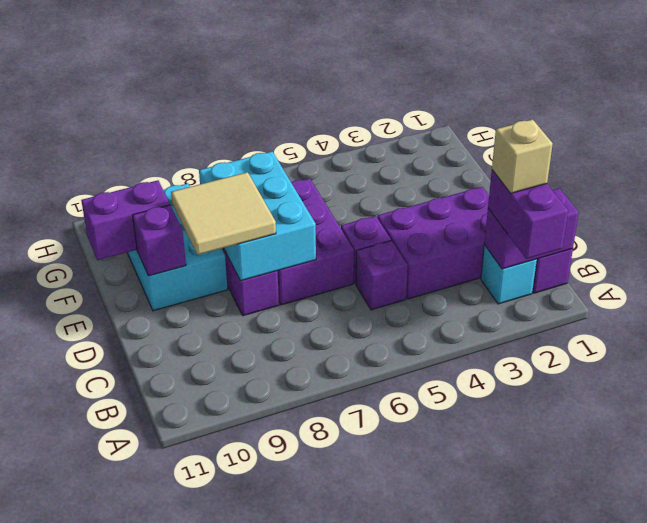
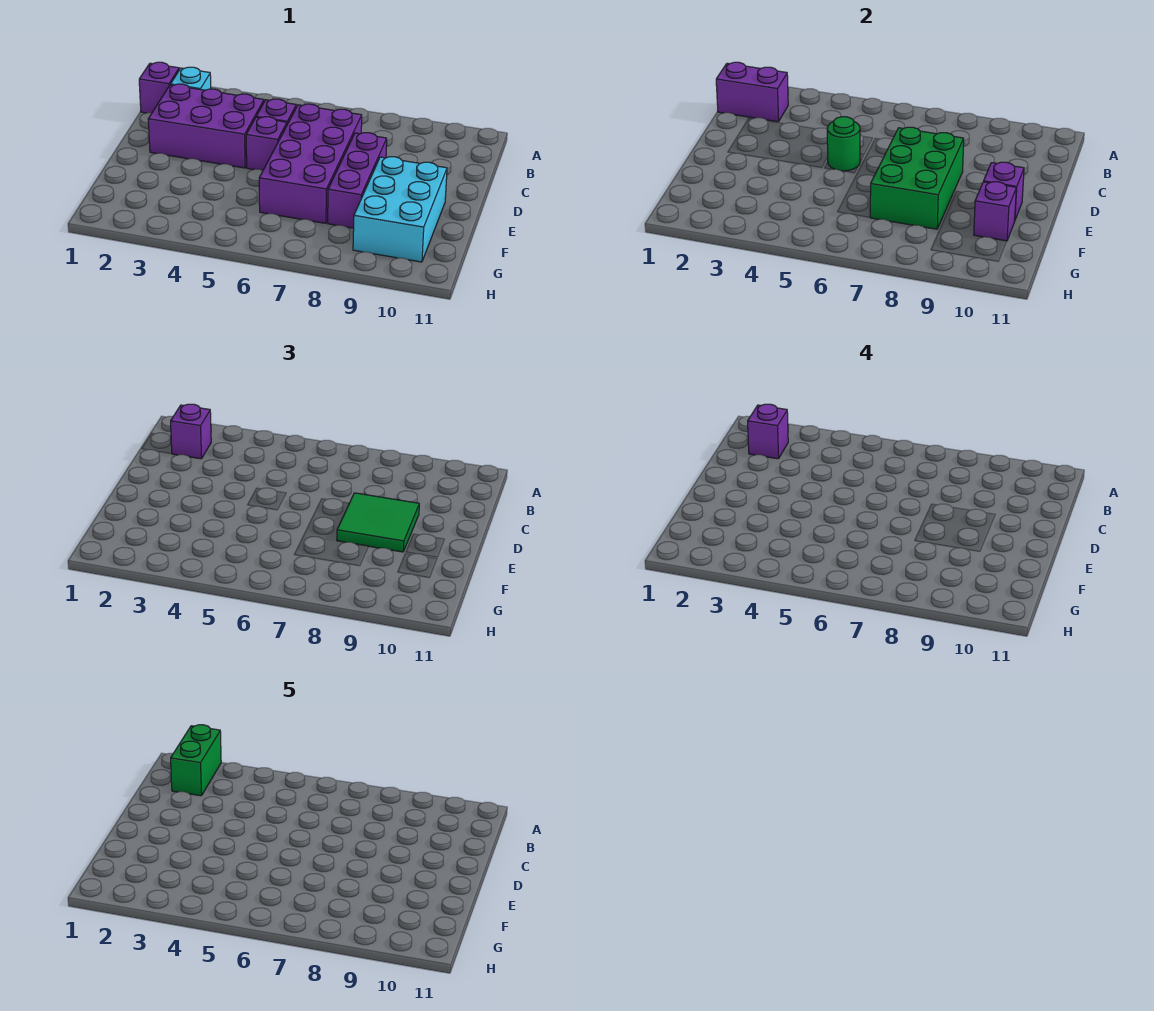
purple brick A2:B2 level 3 -> purple brick B2 level 3
none -> green brick A2:B2 level 5
tan brick B2 level 4 -> purple brick B2 level 4
none -> green round brick D5 level 2
purple brick D6:F7 level 1 -> purple brick C6:F7 level 1
cyan brick D7:F8 level 2 -> green brick D7:F8 level 2
tan tile D8:E9 level 3 -> green tile D8:E9 level 3
purple brick F10:F11 level 2 -> purple brick F10 level 2

